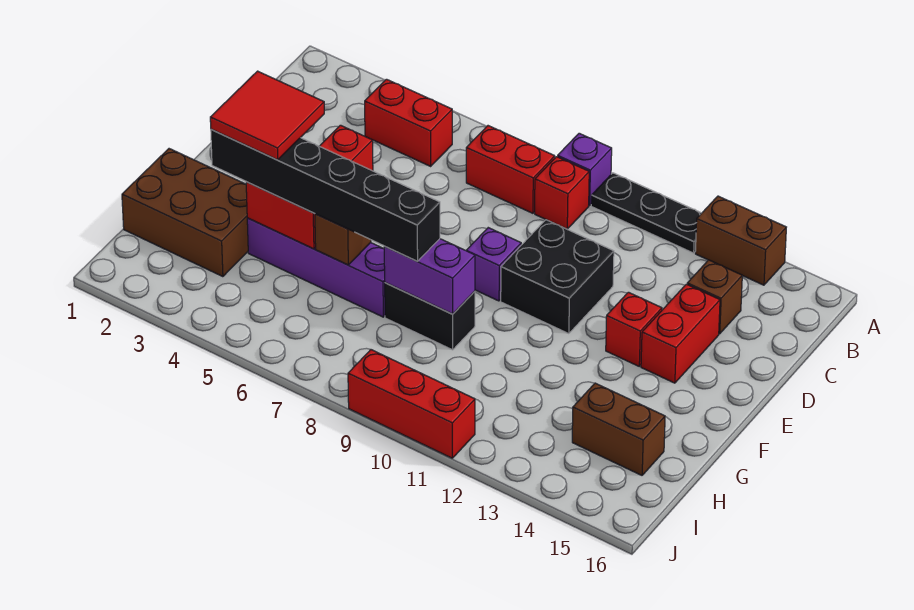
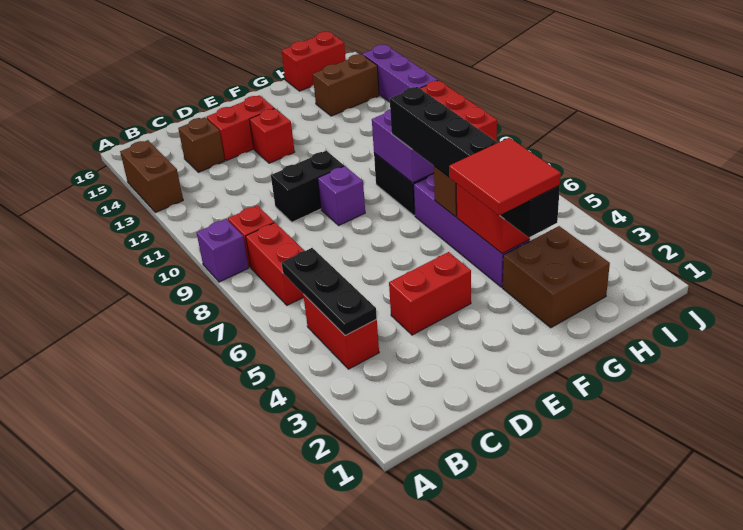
black plate A10:A12 level 1 -> black plate B4:B6 level 2
black brick D10:E11 level 1 -> black brick D10:E10 level 1
brown brick G1:H3 level 1 -> brown brick G2:H3 level 1
brown brick H14:H15 level 1 -> brown brick H14:I14 level 1
none -> red brick H16:I16 level 1
none -> purple brick J12:J14 level 1

